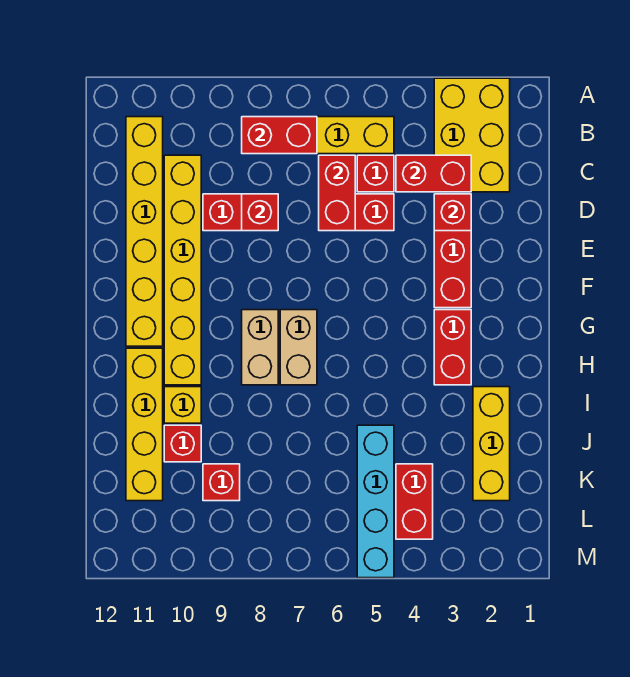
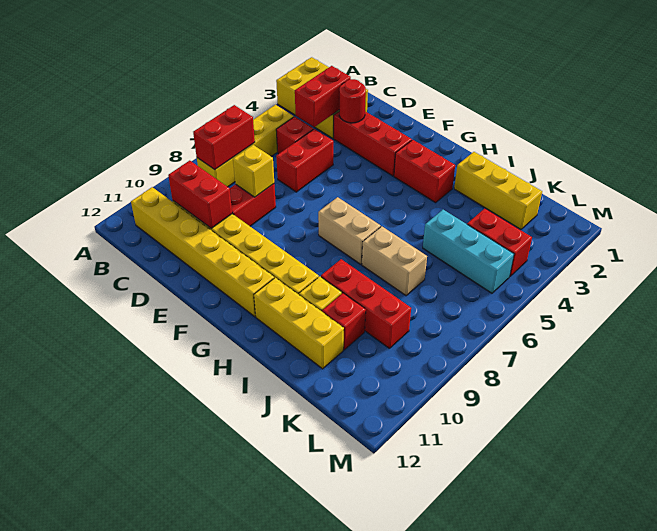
red brick C6:D6 level 2 -> red brick C10:D10 level 2
red brick D3 level 2 -> red round brick D3 level 2
red brick D8 level 2 -> yellow brick D8 level 2
tan brick G8:H8 level 1 -> tan brick I7:J7 level 1
yellow brick H11:K11 level 1 -> yellow brick H11:J11 level 1
cyan brick J5:M5 level 1 -> cyan brick J5:L5 level 1
red brick K9 level 1 -> red brick I9:K9 level 1

